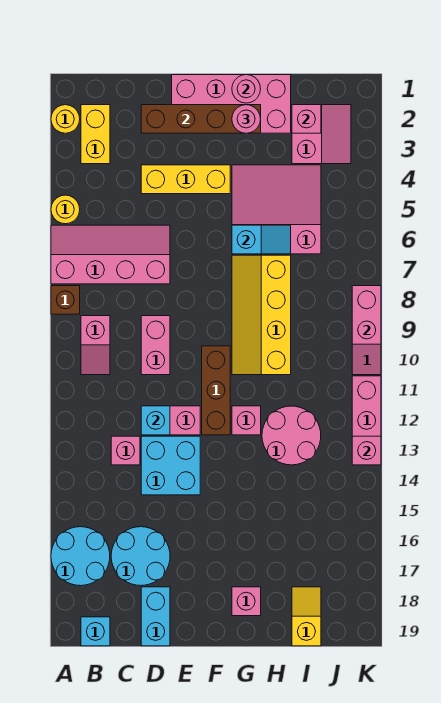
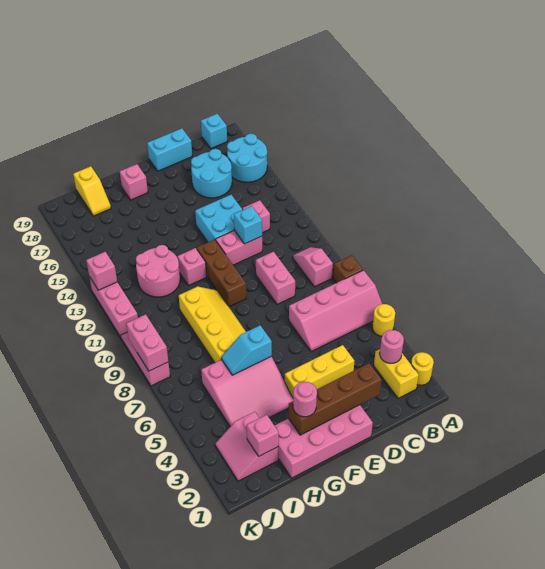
cyan brick D18:D19 level 1 -> cyan brick D19:E19 level 1
pink round brick G1 level 2 -> pink round brick B3 level 2

